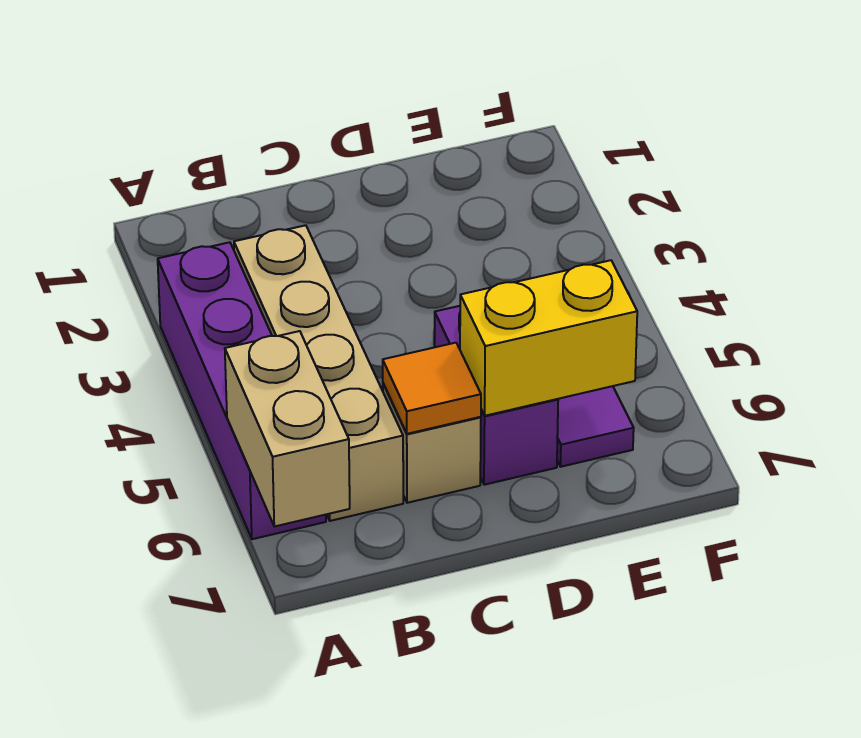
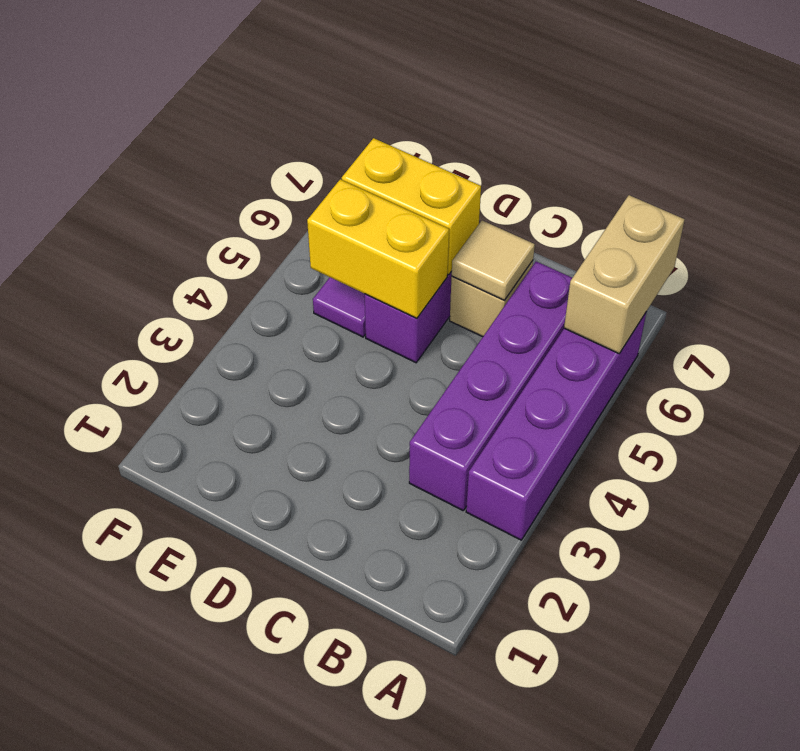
tan brick B3:B6 level 1 -> purple brick B3:B6 level 1
orange tile C6 level 2 -> tan tile C6 level 2
none -> yellow brick D5:E5 level 2

